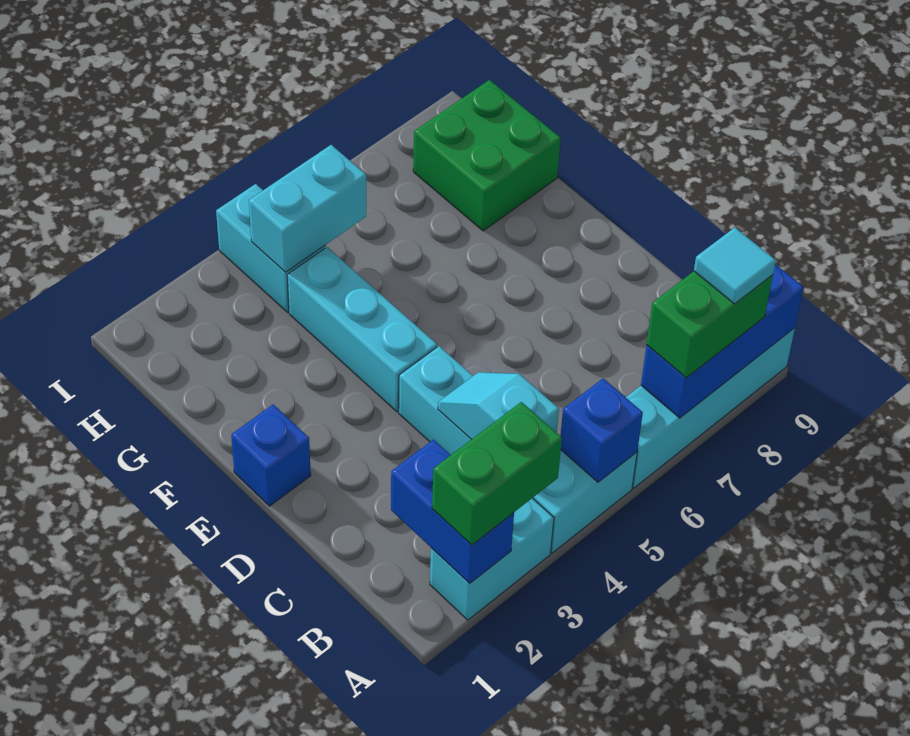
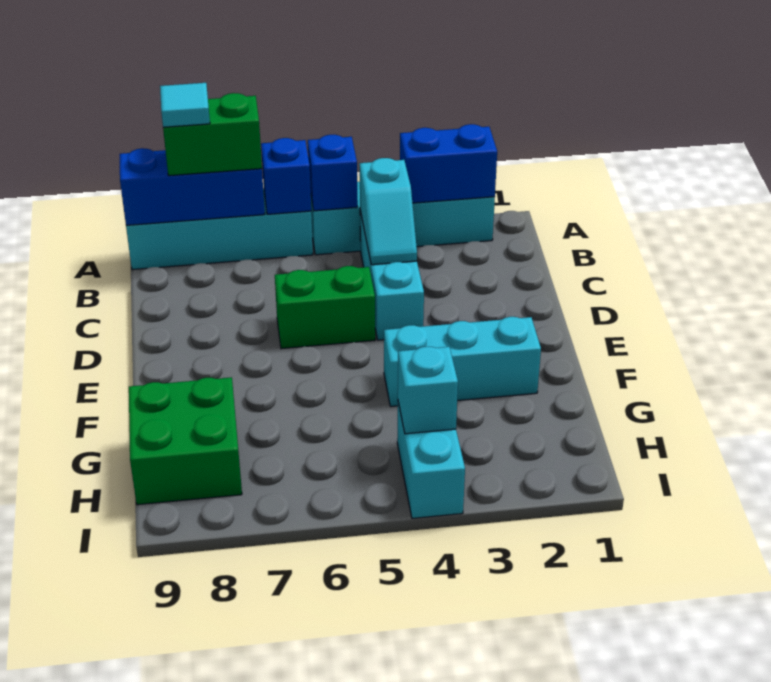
blue brick A2:B2 level 2 -> blue brick A2:A3 level 2
green brick A2:A3 level 3 -> green brick D5:D6 level 1
blue brick E1 level 1 -> blue brick A6 level 2
cyan brick E4:G4 level 1 -> cyan brick F2:F4 level 1
cyan brick H4:H5 level 2 -> cyan brick H4 level 2

